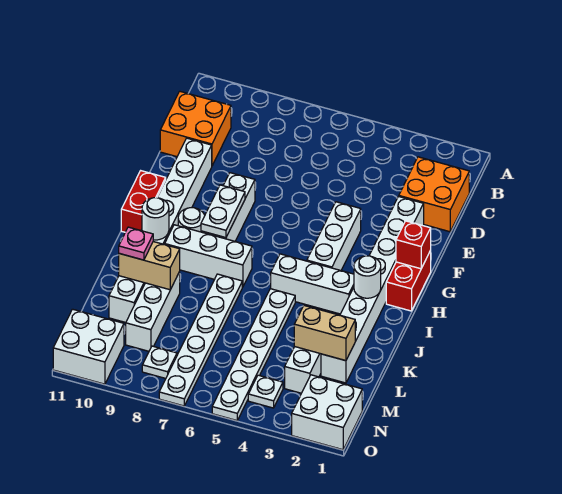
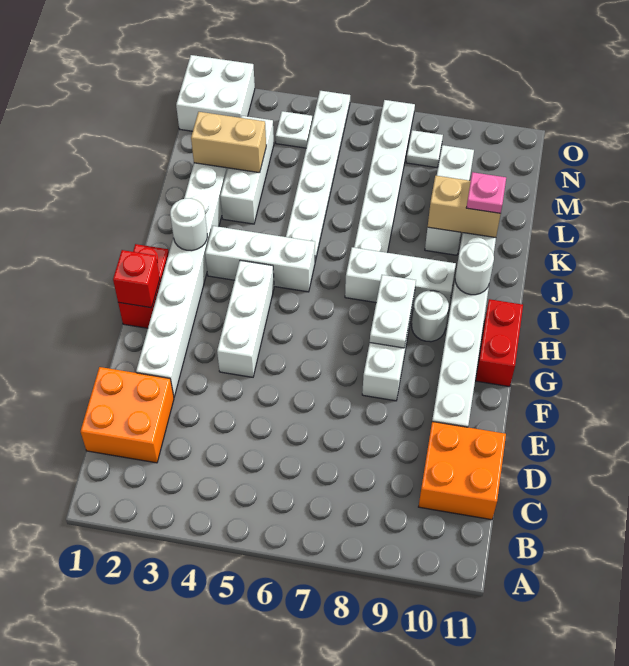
white brick N10:O11 level 1 -> none

